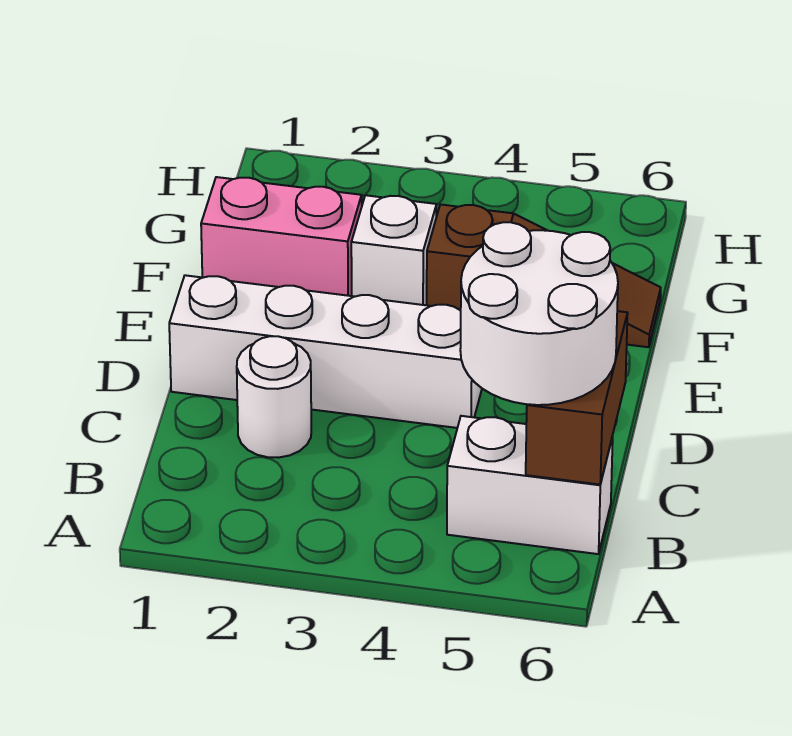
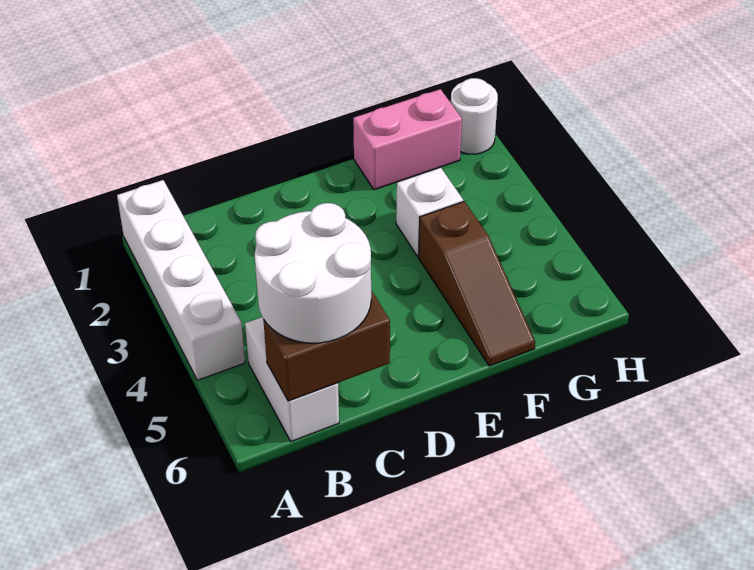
white round brick C2 level 1 -> white round brick H1 level 1
white brick D1:D4 level 1 -> white brick A1:A4 level 1
pink brick F1:F2 level 1 -> pink brick F1:G1 level 1

